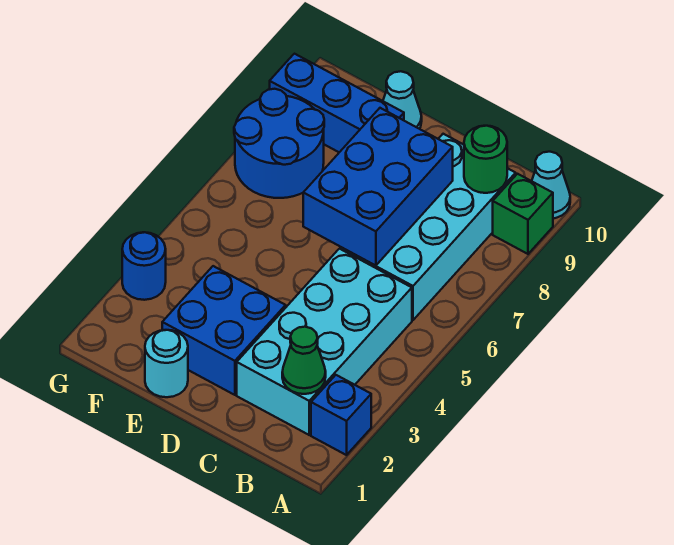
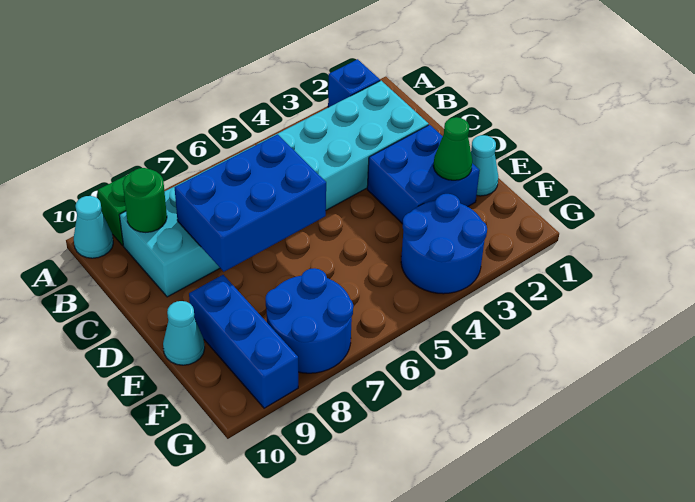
green cone B2 level 2 -> green cone E2 level 2
cyan round brick E1 level 1 -> cyan cone E1 level 1
blue round brick G3 level 1 -> blue round brick F3:G4 level 1

